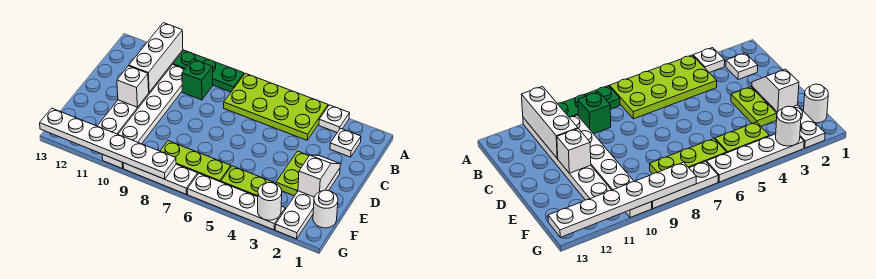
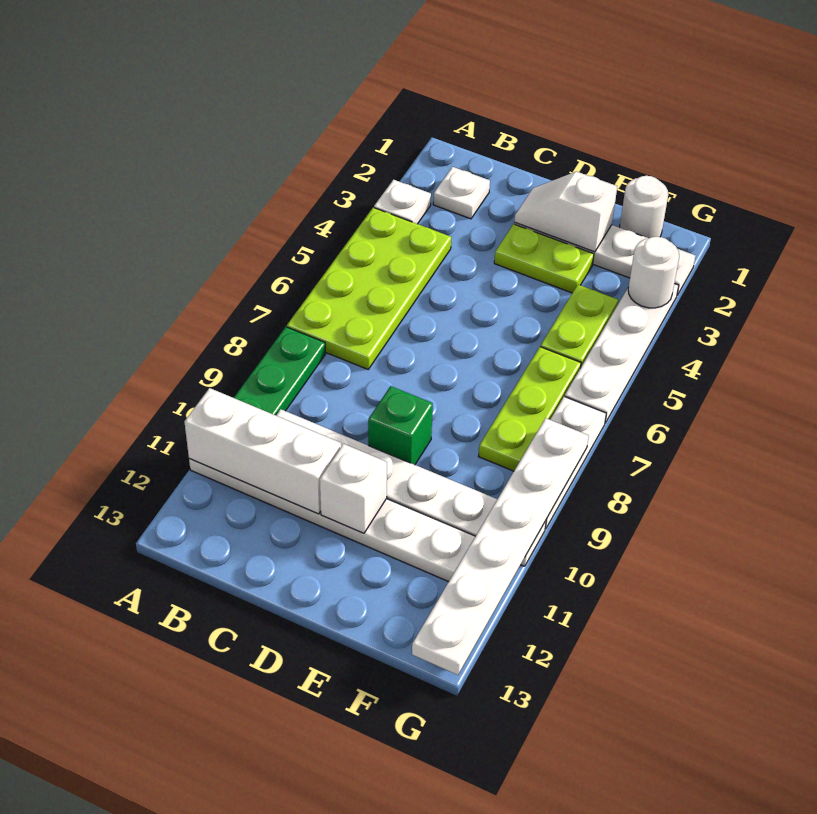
green brick B9 level 1 -> green brick D9 level 1

